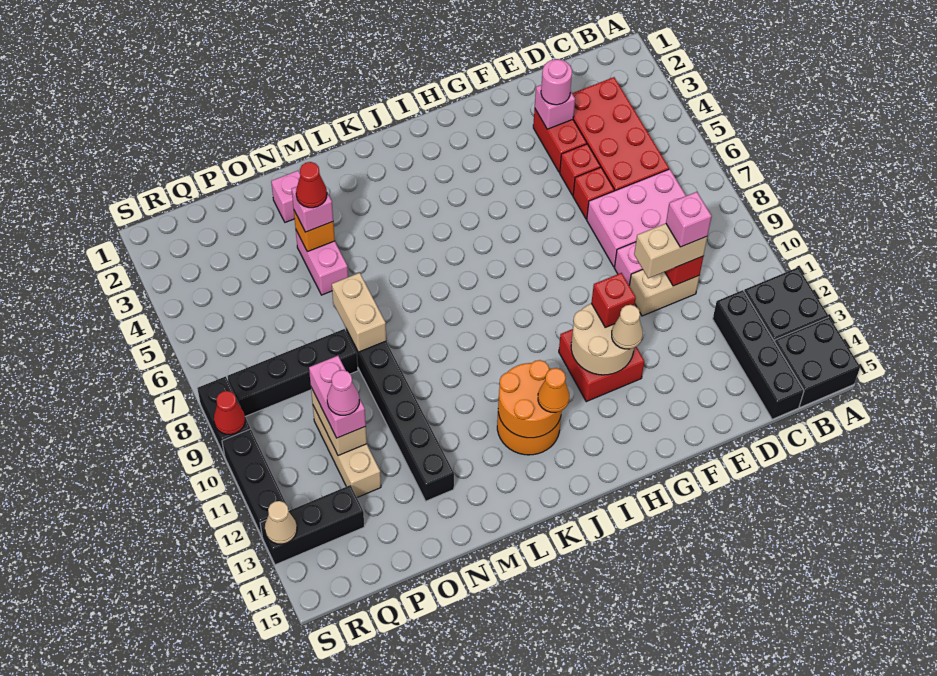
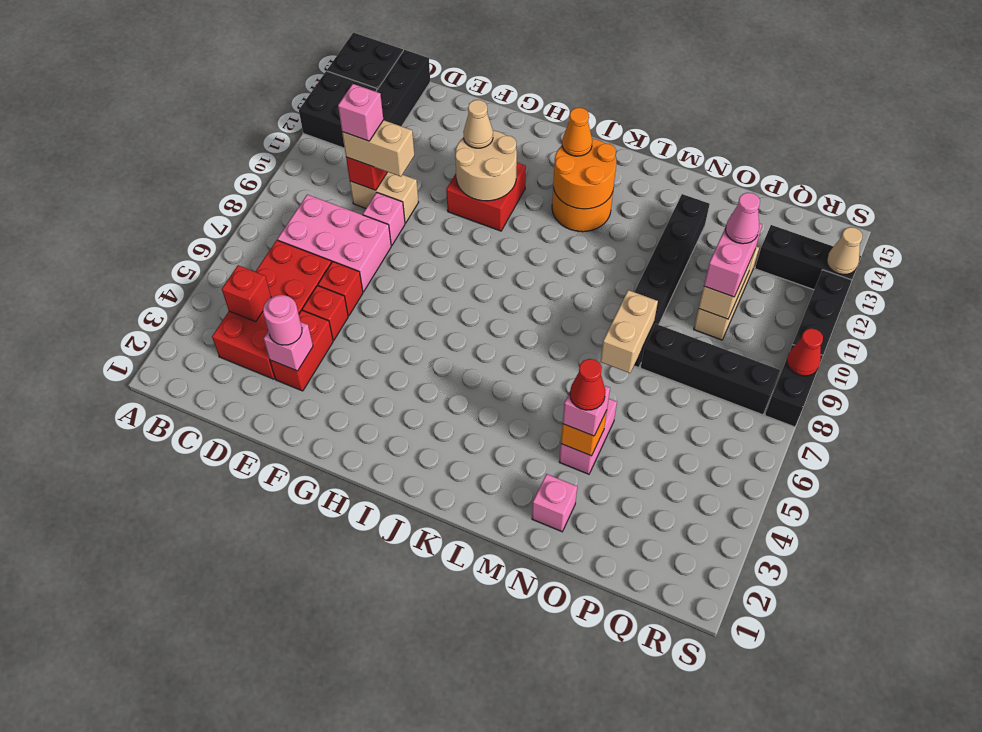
red brick G11 level 3 -> red brick C4 level 2

